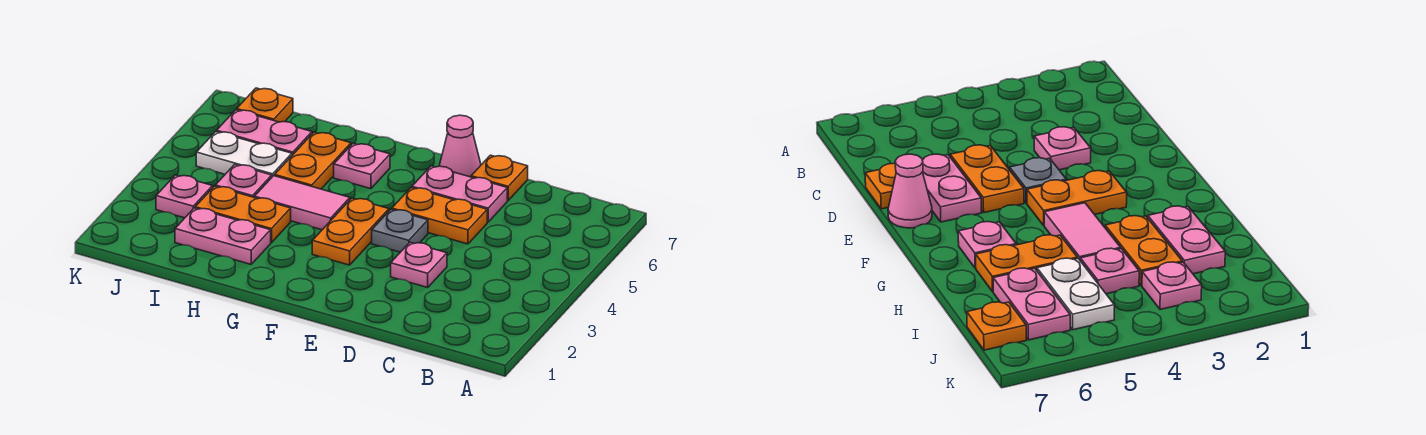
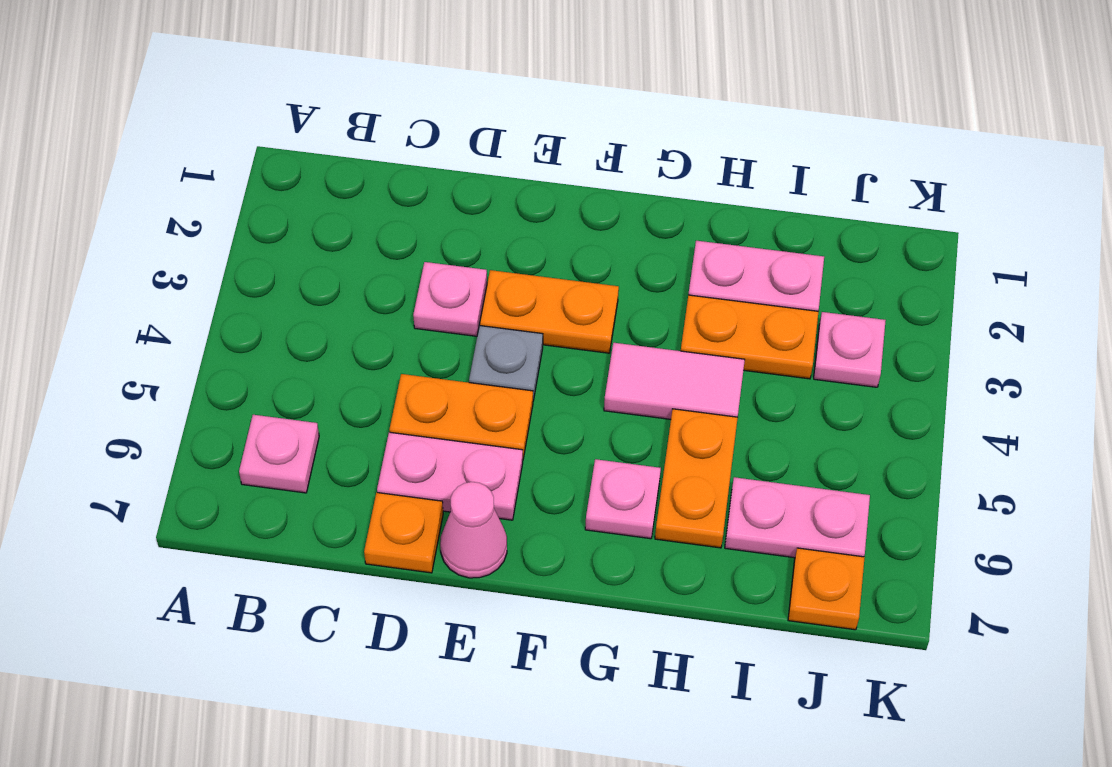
orange plate F3:F4 level 1 -> orange plate E3:F3 level 1
pink plate I4 level 1 -> pink plate B6 level 1
white plate I5:J5 level 1 -> none

